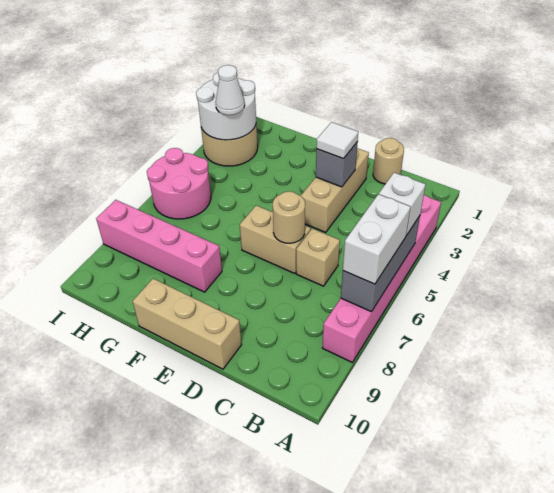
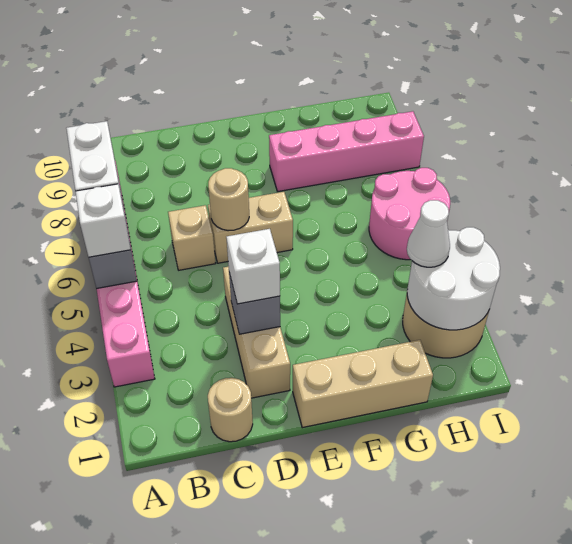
white tile D3 level 3 -> white brick D3 level 3
tan brick D10:F10 level 1 -> tan brick E1:G1 level 1

